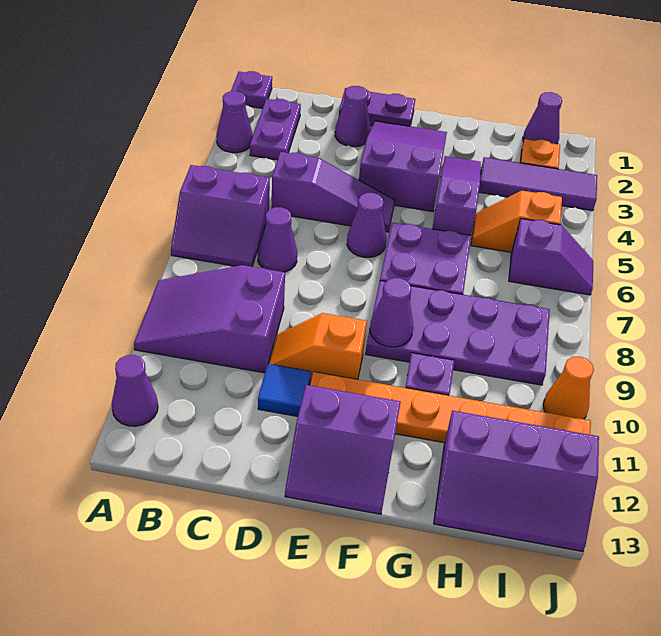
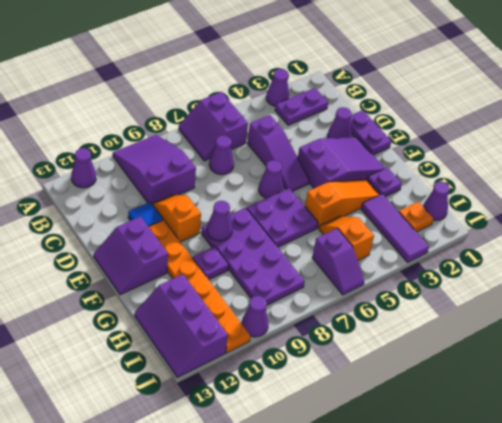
purple plate A1 level 1 -> purple plate G2 level 1
purple slope G3:G5 level 1 top 5 -> orange slope G3:G5 level 1 top 5
orange cone J10 level 1 -> purple cone J10 level 1

